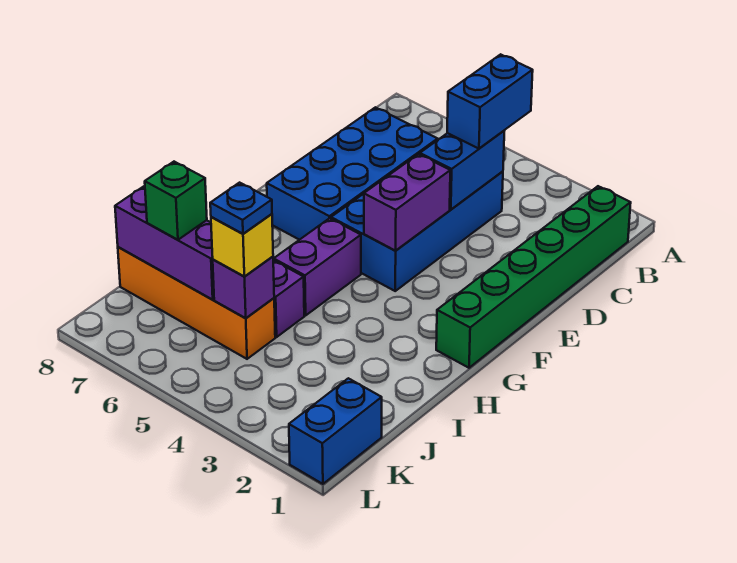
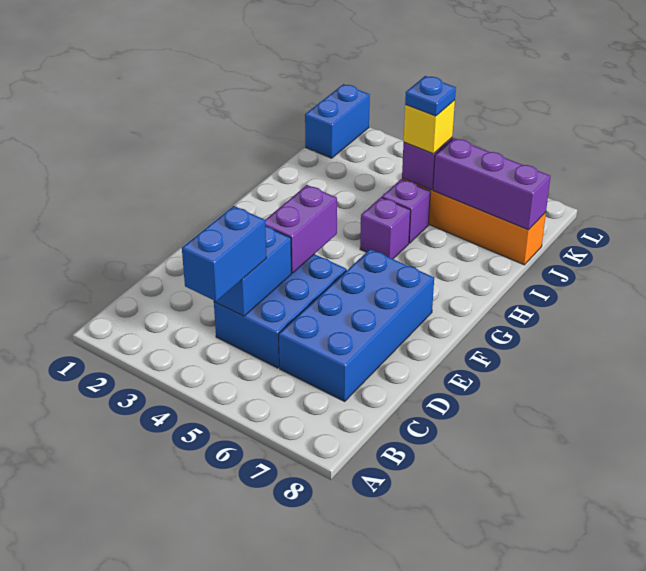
green brick B1:G1 level 1 -> none
blue brick C4:F5 level 1 -> blue brick C4:E5 level 1
purple brick G5:H5 level 1 -> purple brick H5 level 1
green brick J7 level 3 -> none

